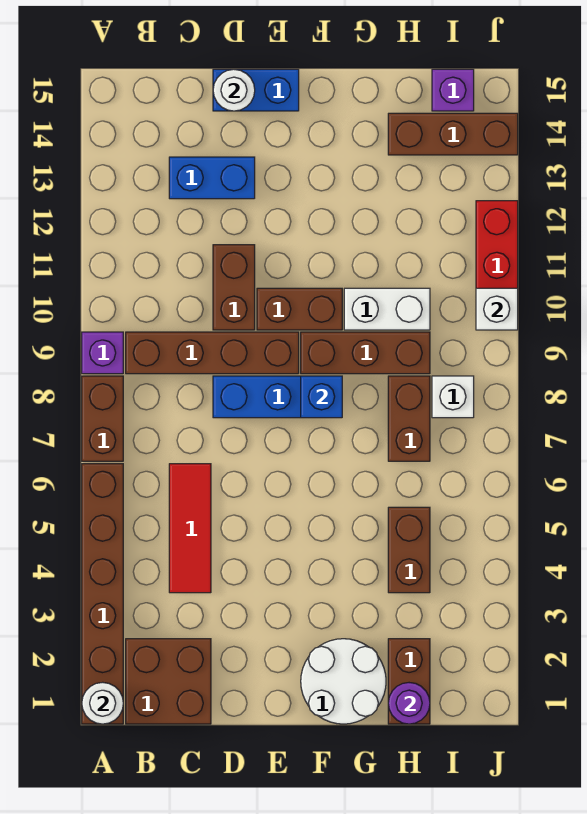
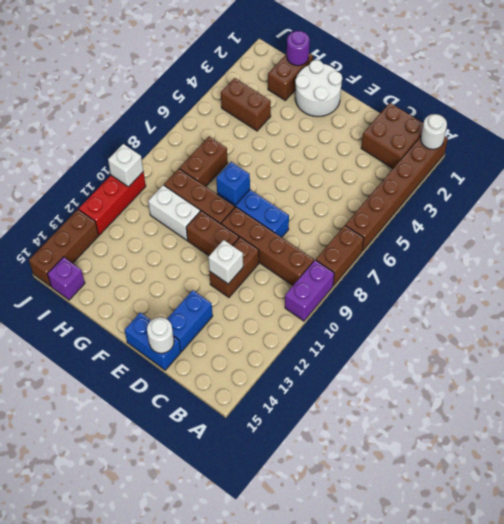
purple brick A9 level 1 -> purple brick A9:A10 level 1
red tile C4:C6 level 1 -> none
blue brick C13:D13 level 1 -> blue brick D13:D14 level 1
brown brick H4:H5 level 1 -> brown brick H4:I4 level 1
brown brick H14:J14 level 1 -> brown brick J13:J15 level 1
white brick I8 level 1 -> white brick D11 level 2

